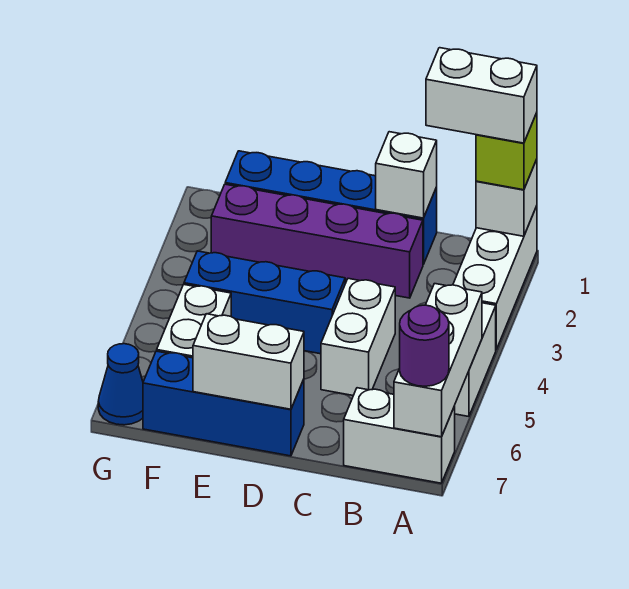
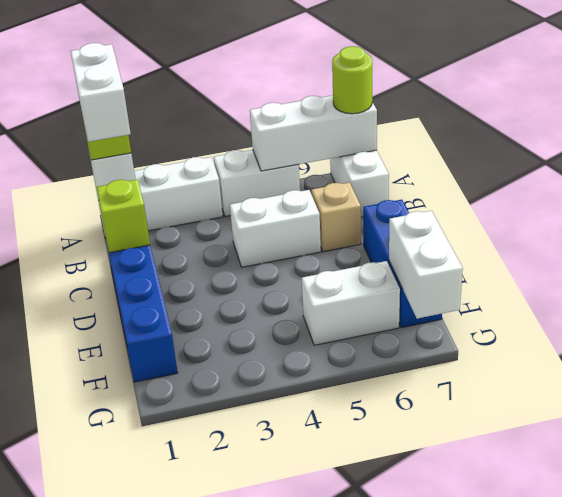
purple round brick A7 level 3 -> lime round brick A7 level 3
white brick C1 level 2 -> lime brick C1 level 2
purple brick C2:F2 level 1 -> none
none -> tan brick C6 level 1
blue brick D4:F4 level 1 -> none
white brick D7:E7 level 2 -> white brick F7:G7 level 2
blue cone G7 level 1 -> none

